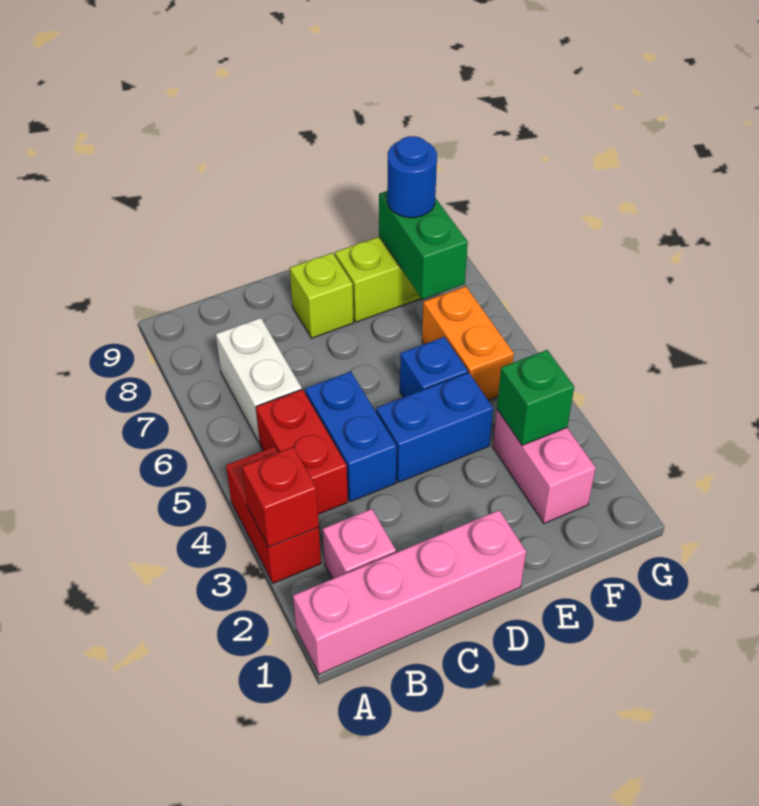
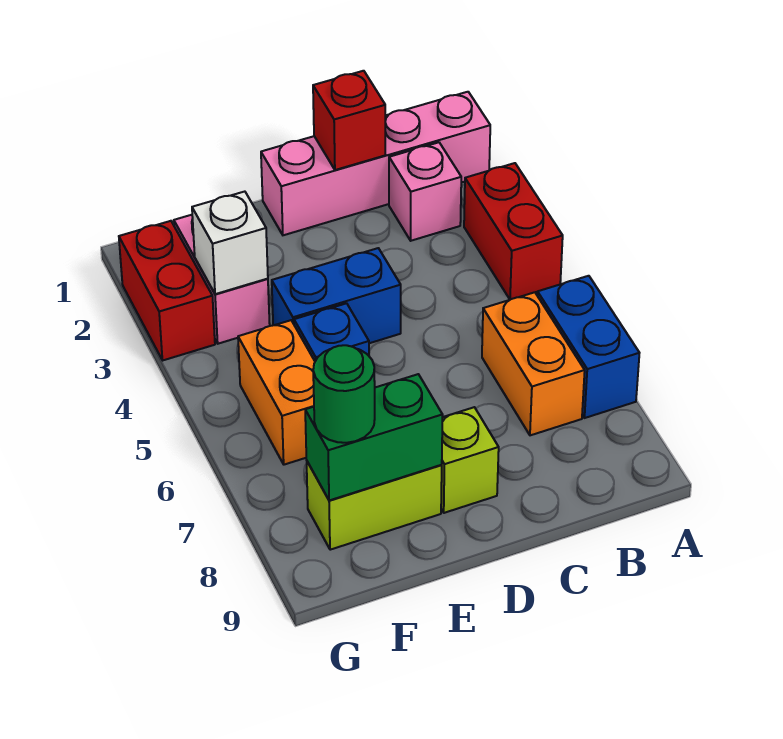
red brick A3 level 2 -> red brick C1 level 2
red brick B4:B5 level 1 -> red brick G2:G3 level 1
white brick B6:B7 level 1 -> orange brick B6:B7 level 1
blue brick C4:C5 level 1 -> blue brick A6:A7 level 1
green brick F3 level 2 -> white brick F3 level 2
green brick F7:F8 level 2 -> green brick E8:F8 level 2
blue round brick F8 level 3 -> green round brick F8 level 3

